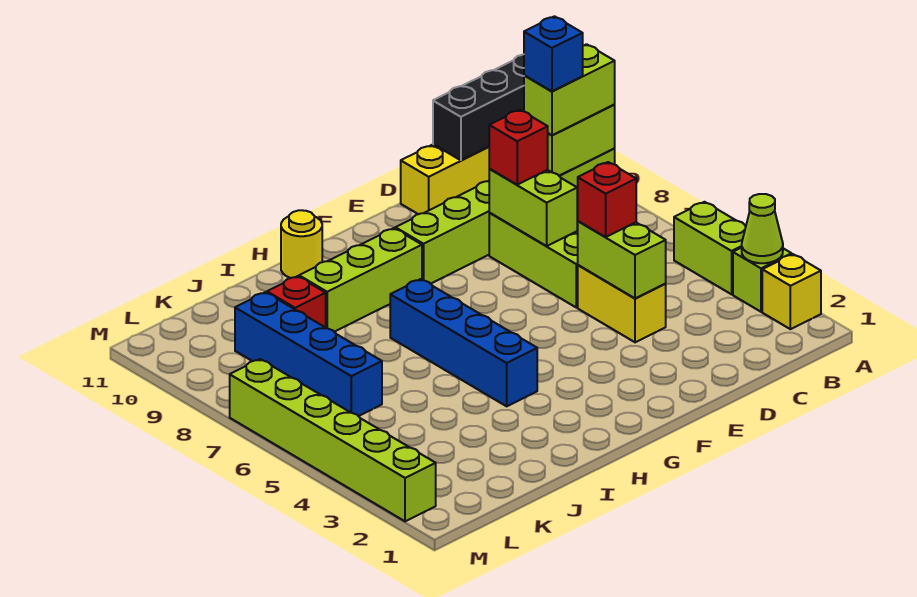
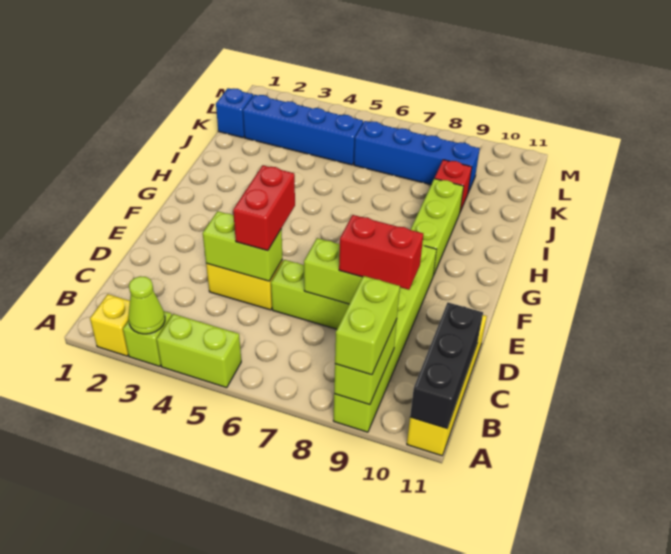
blue brick B9 level 4 -> blue brick K1 level 1
red brick D5 level 3 -> red brick D5:E5 level 3
red brick D8 level 3 -> red brick D8:D9 level 3
blue brick H4:H7 level 1 -> blue brick K2:K5 level 1
yellow round brick H11 level 1 -> none
lime brick M2:M7 level 1 -> none

